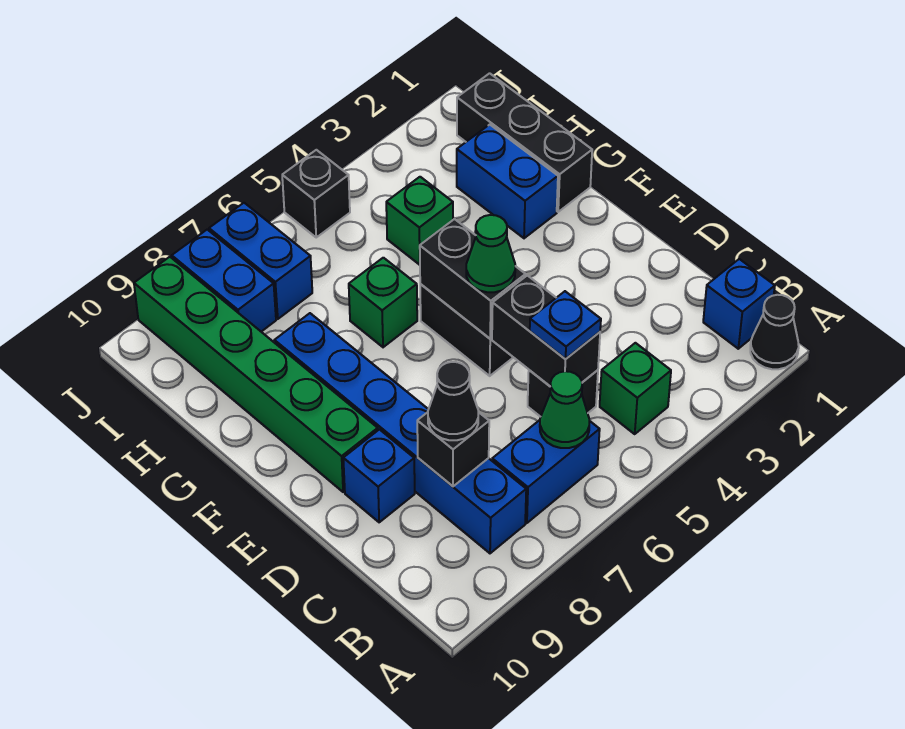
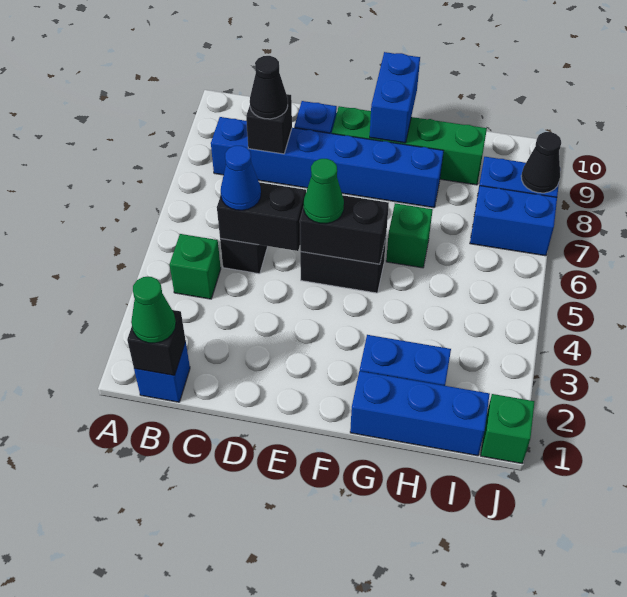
black cone A1 level 1 -> black cone J8 level 2
blue brick B6:B7 level 1 -> blue brick F9:F10 level 2
green cone B6 level 2 -> green cone B1 level 3
blue plate C5 level 3 -> blue cone C5 level 3
green brick E9:J9 level 1 -> green brick E9:H9 level 1
black brick G1:I1 level 1 -> blue brick G1:I1 level 1
green brick H4 level 1 -> green brick J1 level 1
black brick J5 level 1 -> black brick B1 level 2

